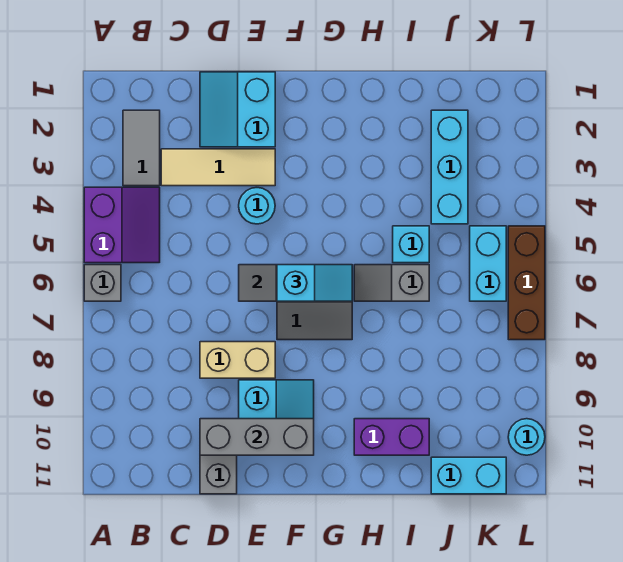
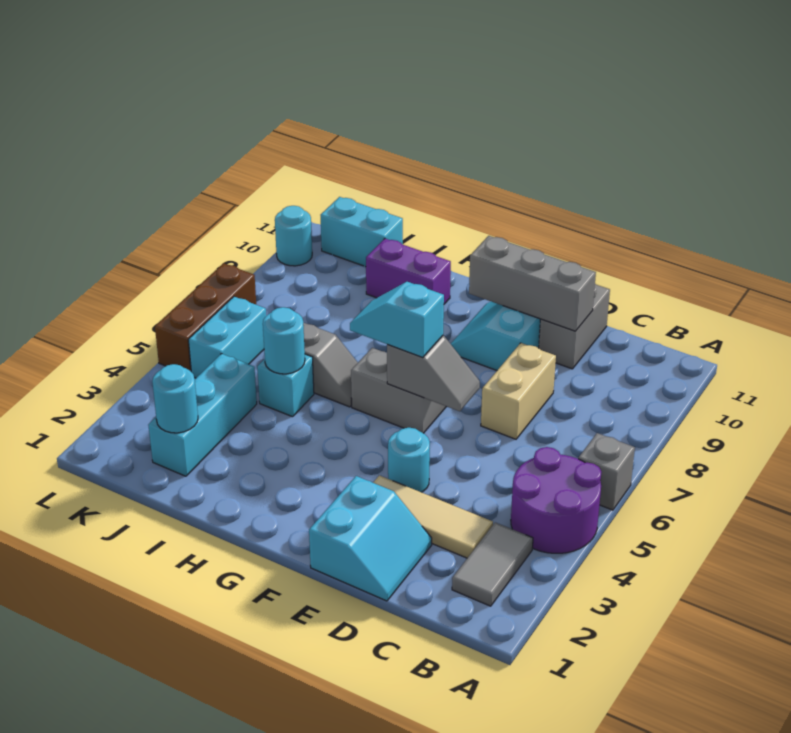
purple slope A4:B5 level 1 top A -> purple round brick A4:B5 level 1
tan brick D8:E8 level 1 -> tan brick D7:D8 level 1
none -> cyan round brick I5 level 2
none -> cyan round brick J2 level 2

